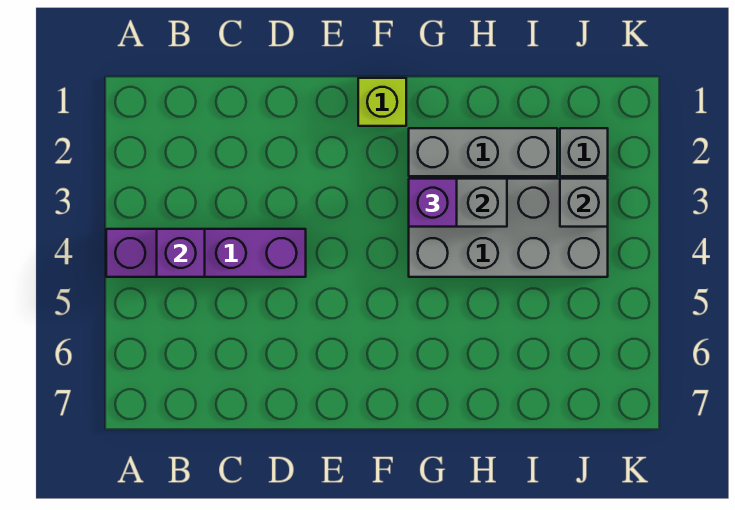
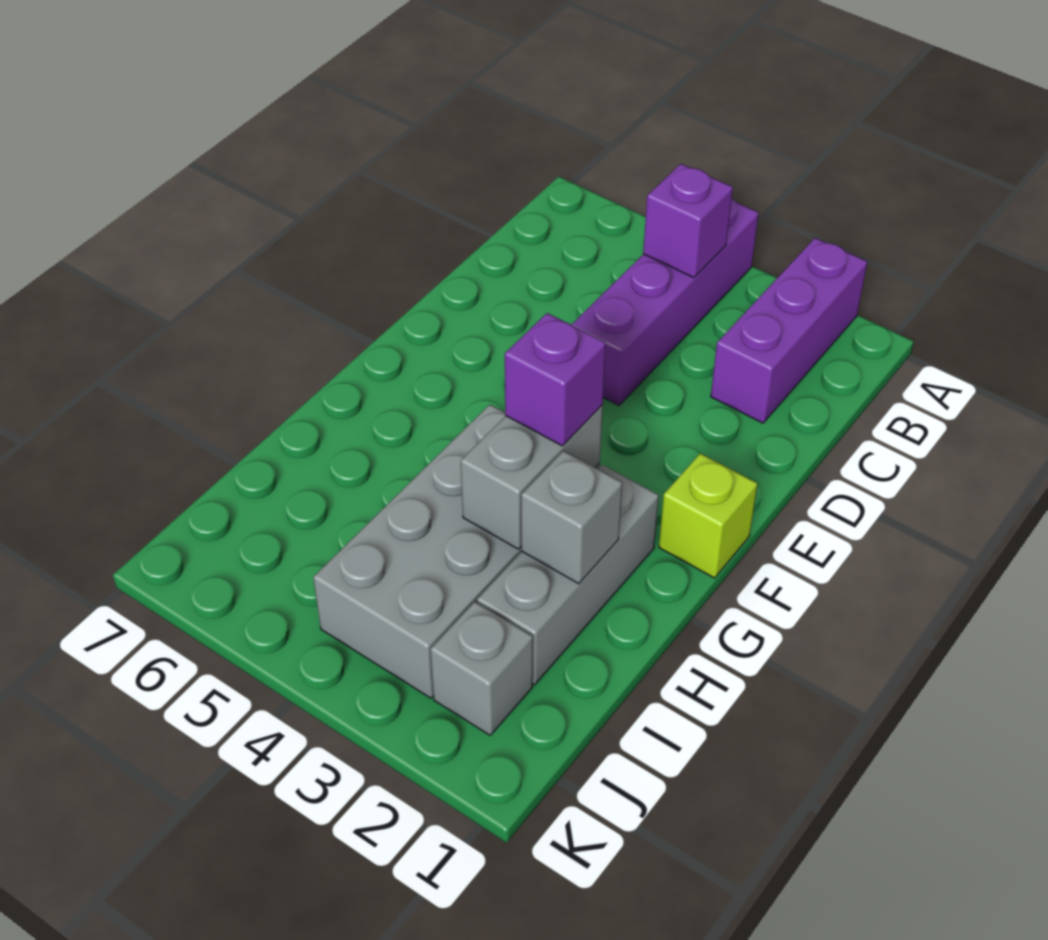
none -> purple brick A2:C2 level 1
grey brick J3 level 2 -> grey brick H2 level 2

